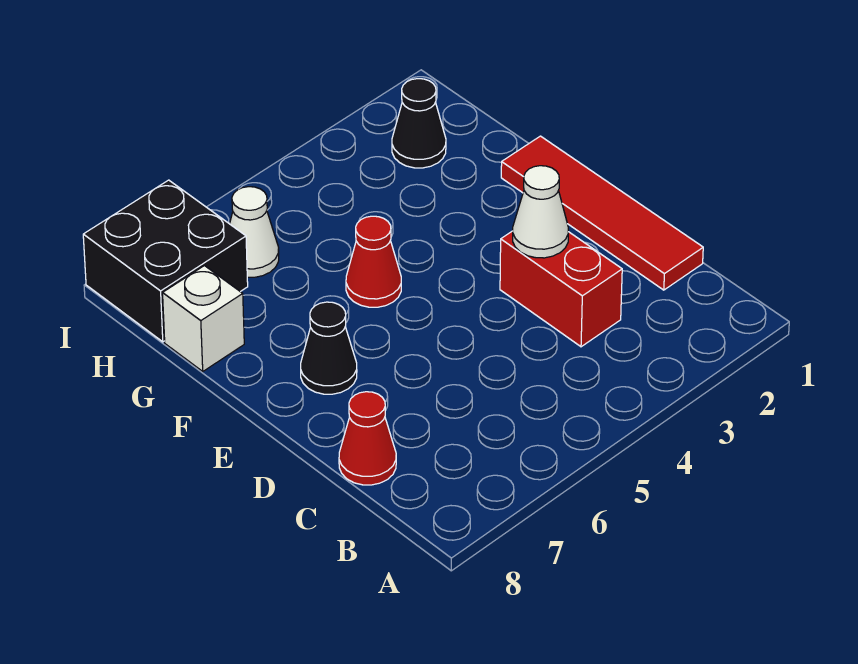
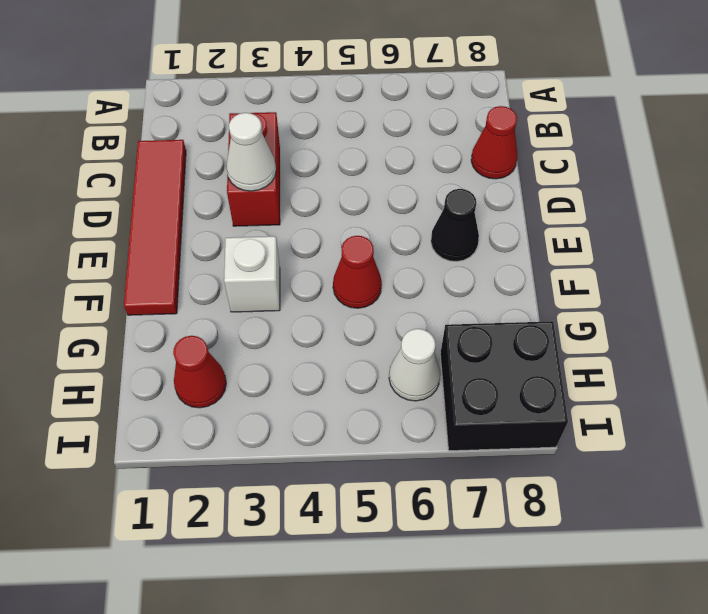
white brick G8 level 1 -> white brick F3 level 1
black cone H2 level 1 -> red cone H2 level 1

